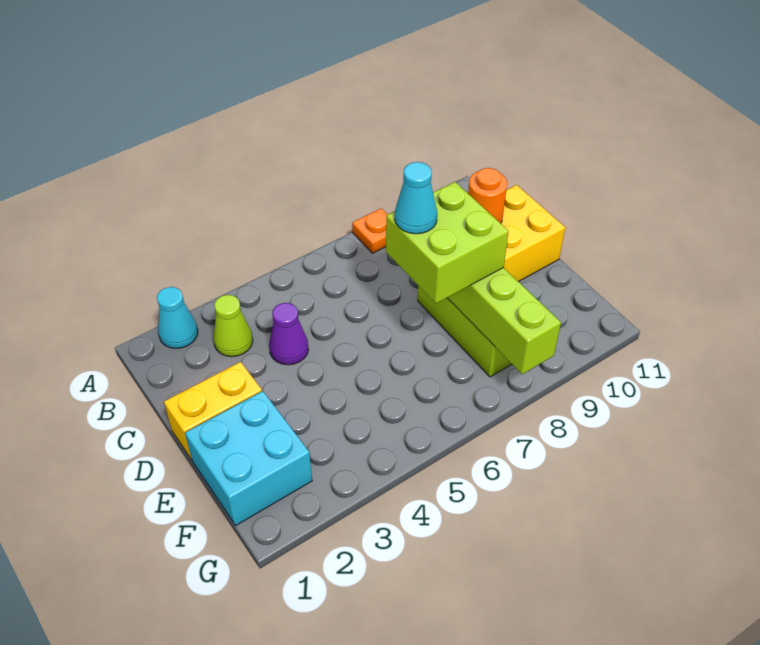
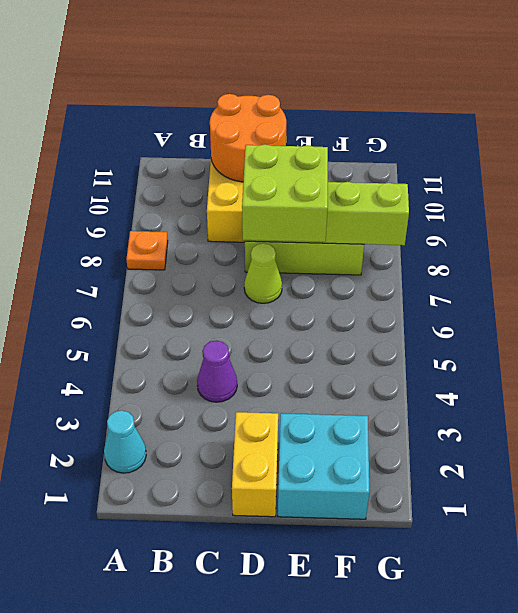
lime cone B3 level 1 -> lime cone D7 level 1
orange round brick C10 level 2 -> orange round brick C10:D11 level 2
cyan cone D7 level 4 -> none

